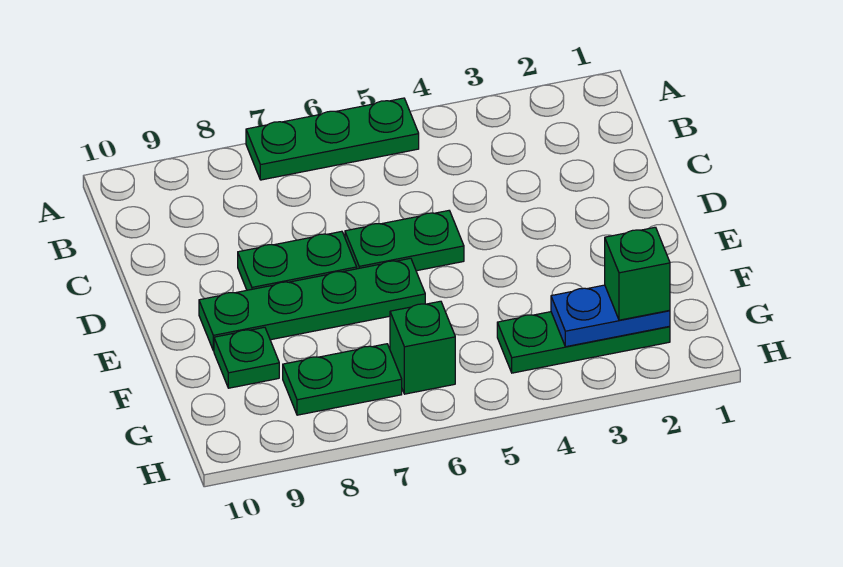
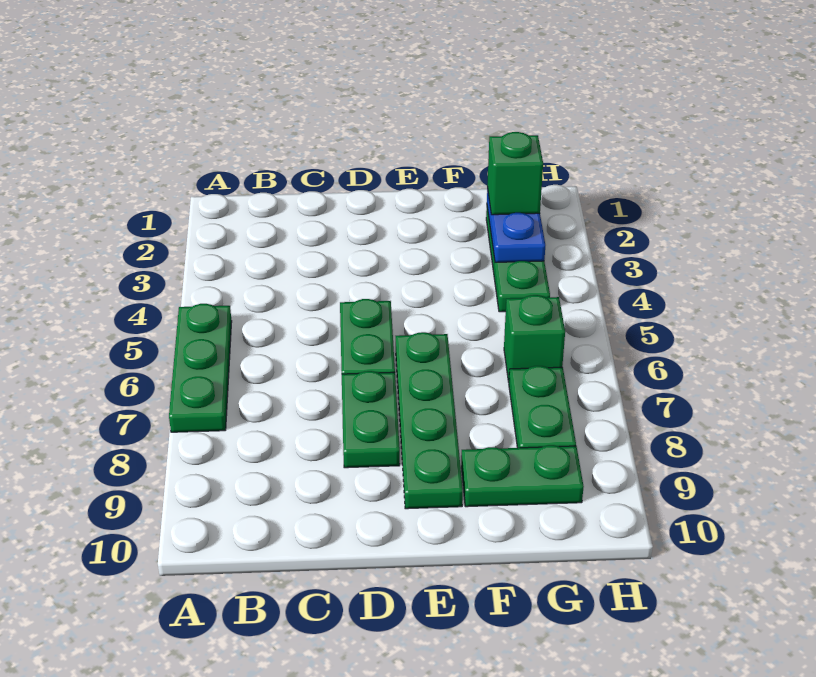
green plate F9 level 1 -> green plate F9:G9 level 1

